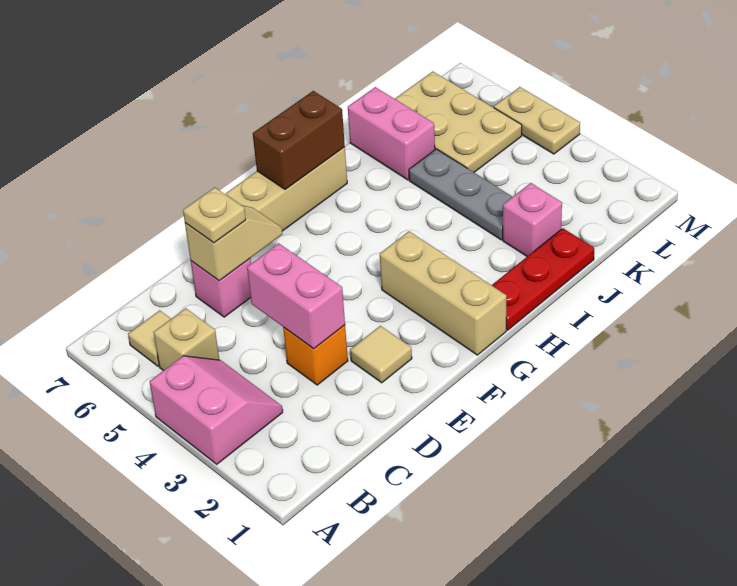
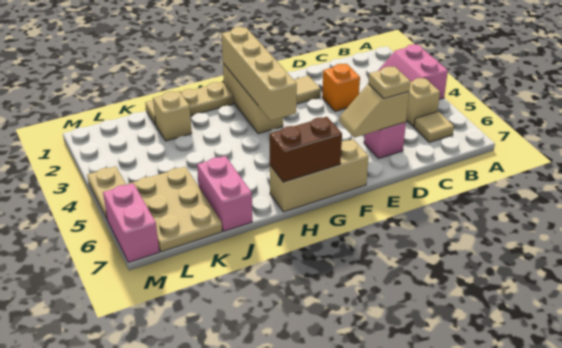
pink brick D3:D4 level 2 -> pink brick M6:M7 level 1
none -> tan brick G1:G4 level 2
red plate H1:J1 level 1 -> tan plate H1:J1 level 1
pink brick J2 level 1 -> tan brick J2 level 1
grey plate J3:J5 level 1 -> none

